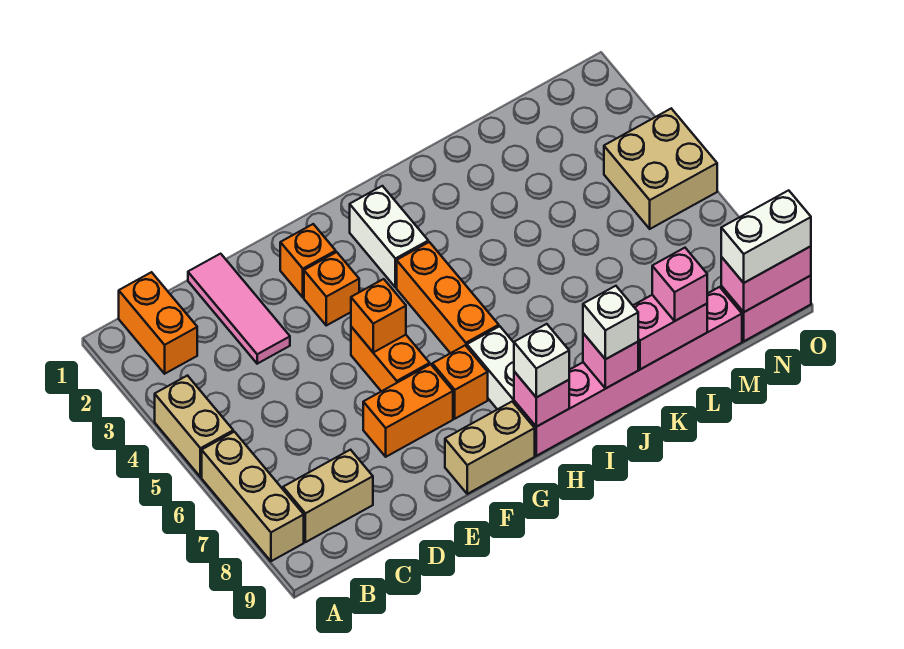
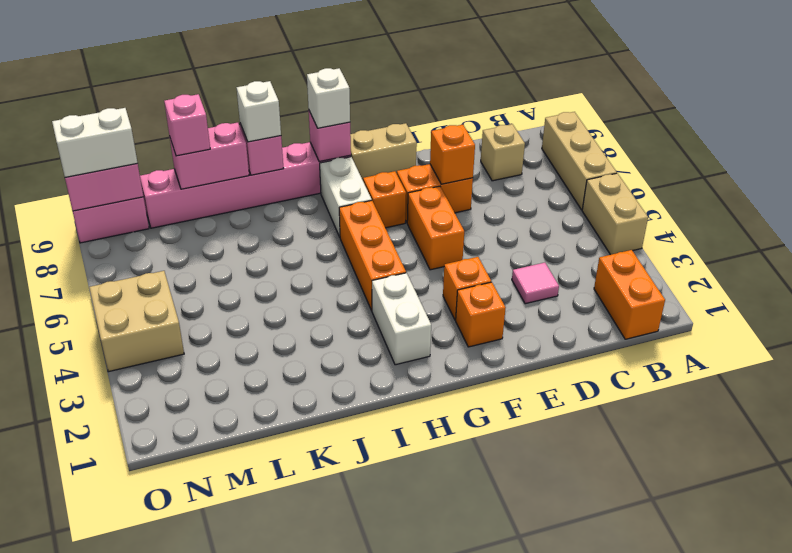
tan brick B8:C8 level 1 -> tan brick C8 level 1
pink tile D1:D3 level 1 -> pink tile D3 level 1
orange brick F5 level 2 -> orange brick E7 level 2

